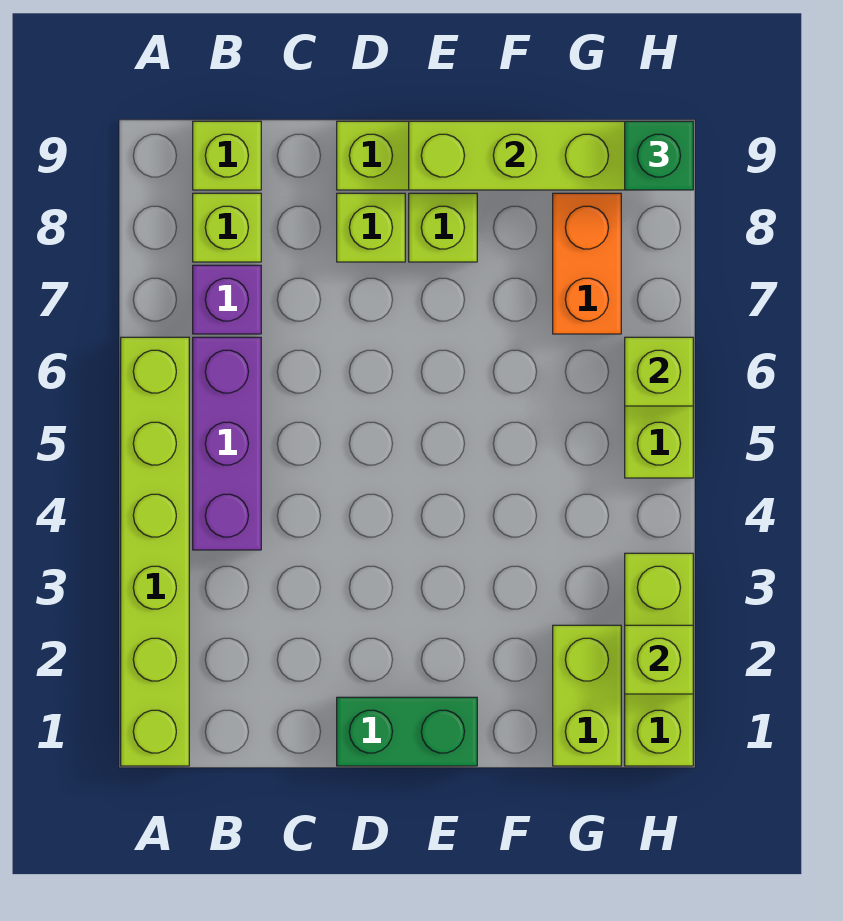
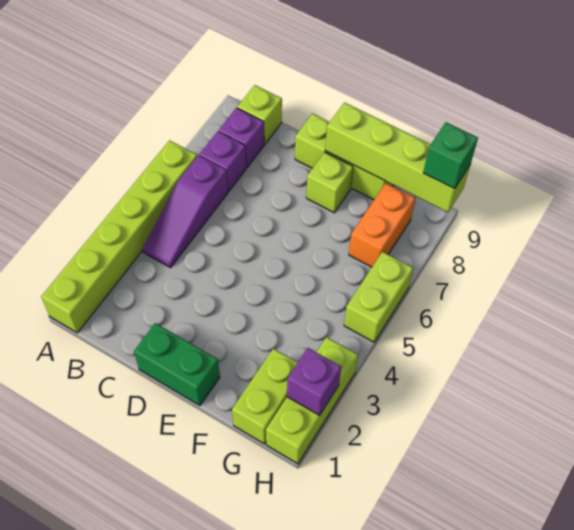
purple brick B4:B6 level 1 -> purple slope B4:B6 level 1 top 6
lime brick B8 level 1 -> purple brick B8 level 1
lime brick D8 level 1 -> none
lime brick H2 level 2 -> purple brick H2 level 2
lime brick H6 level 2 -> none

